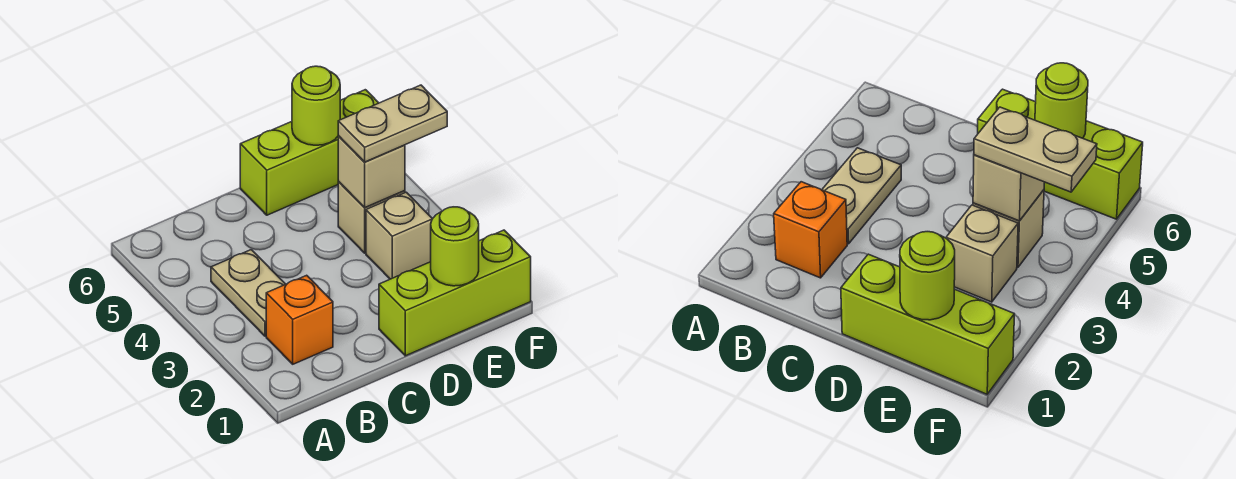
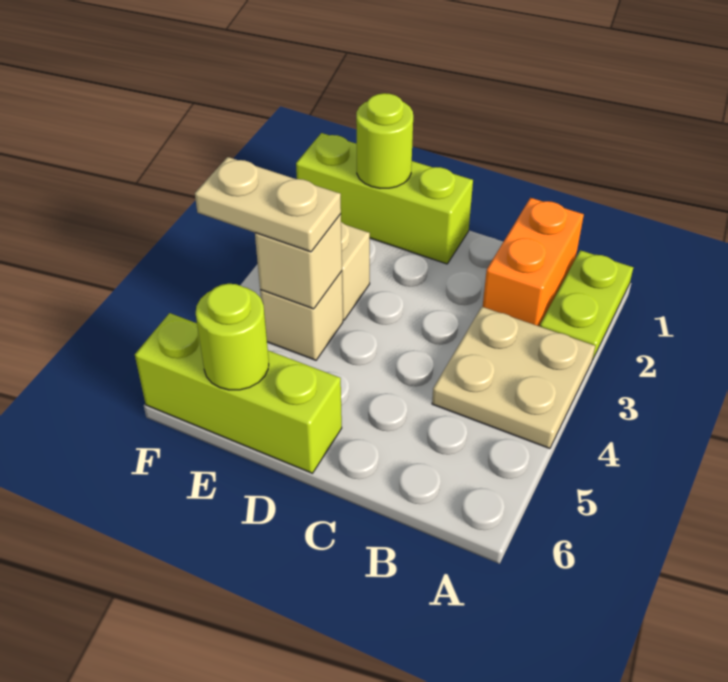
none -> lime plate A1:A2 level 1
orange brick B2 level 1 -> orange brick B1:B2 level 1
tan plate B3:B4 level 1 -> tan plate A3:B4 level 1

